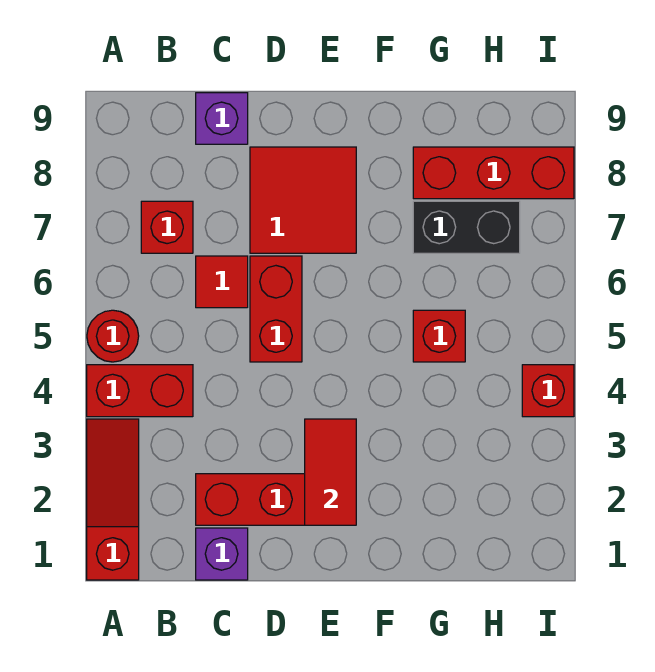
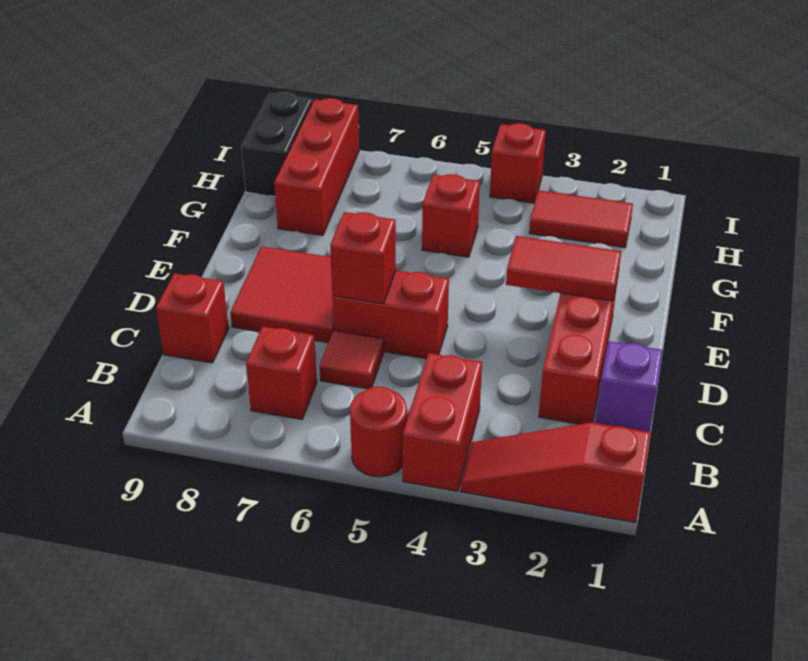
purple brick C9 level 1 -> red brick C9 level 1
none -> red brick D6 level 2
black brick G7:H7 level 1 -> black brick H9:I9 level 1
none -> red tile H2:H3 level 1

